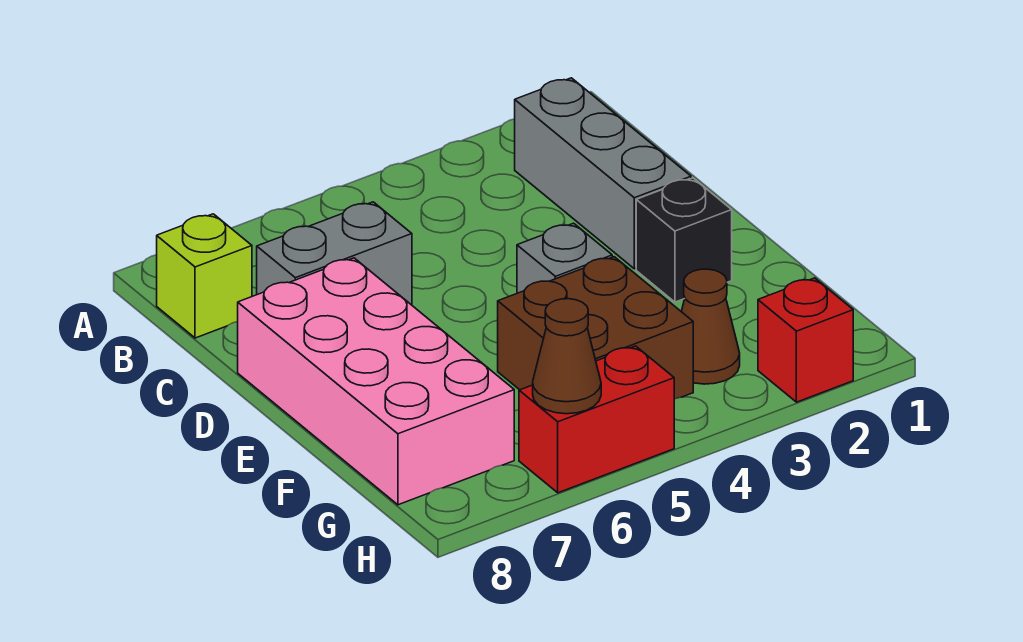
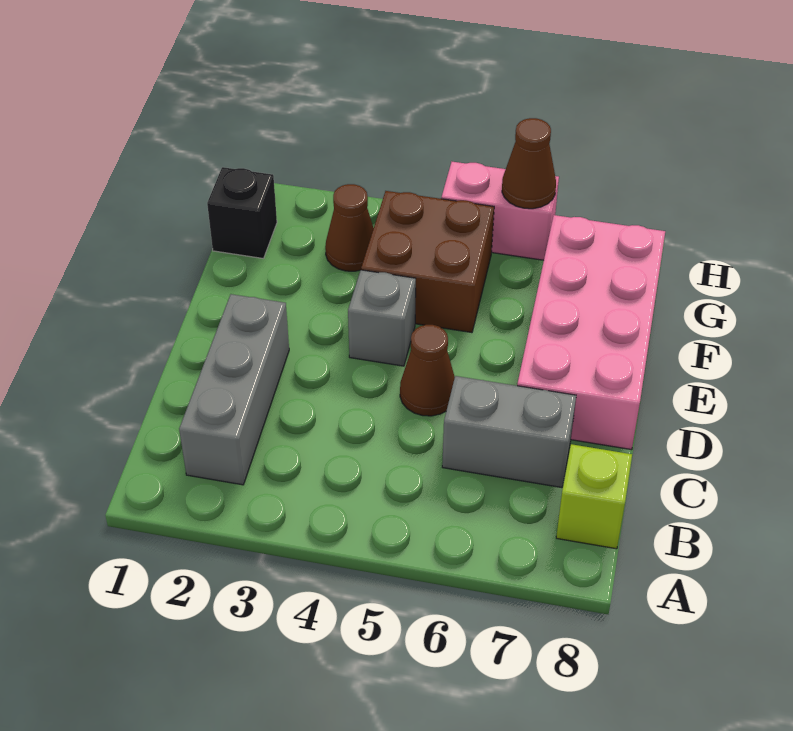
none -> brown cone D5 level 1
black brick E2 level 1 -> black brick G1 level 1
red brick H2 level 1 -> none
red brick H5:H6 level 1 -> pink brick H5:H6 level 1

